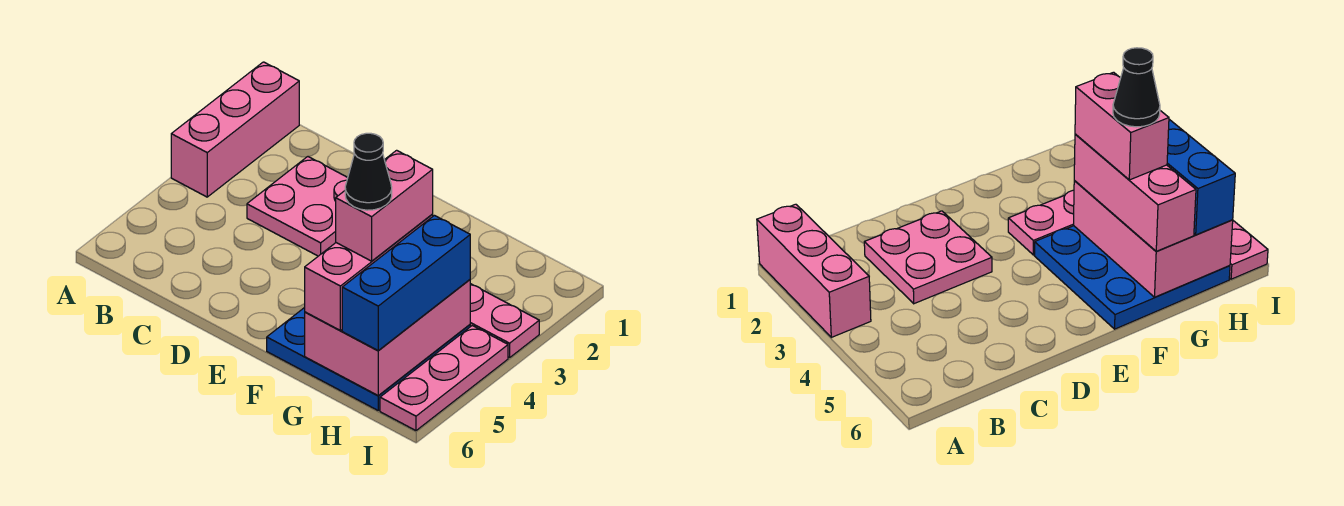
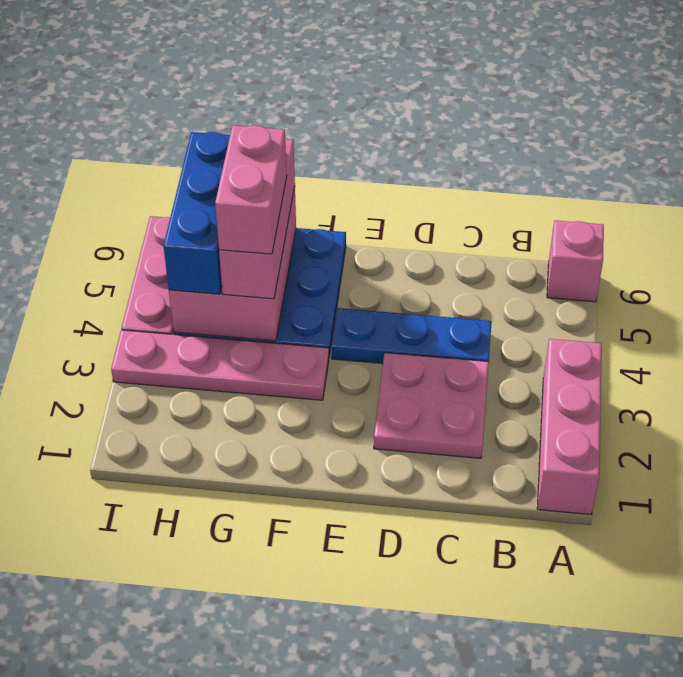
none -> pink brick A6 level 1
none -> blue plate C4:E4 level 1
black cone G5 level 5 -> none

